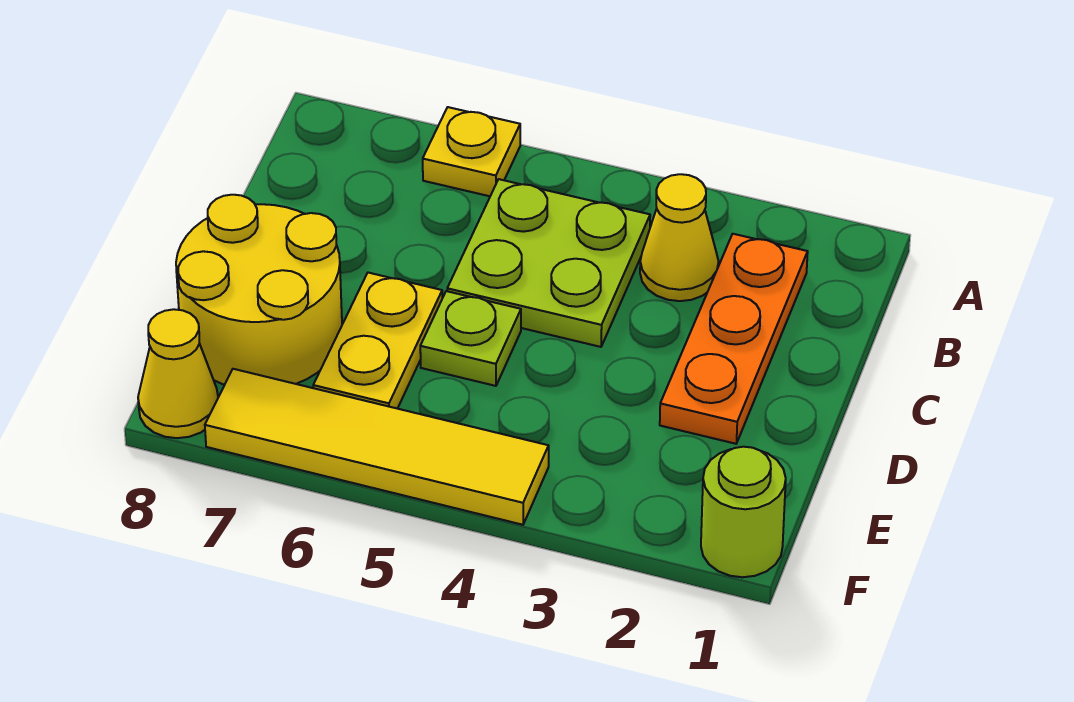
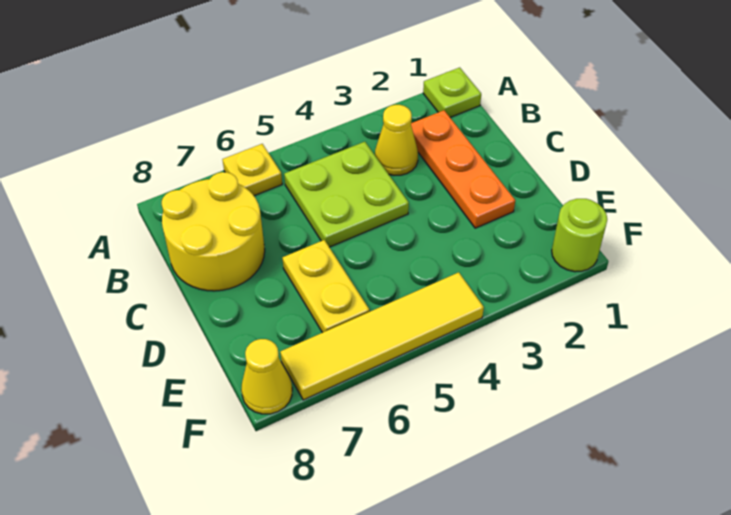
lime plate D5 level 1 -> lime plate A1 level 1
yellow round brick D7:E8 level 1 -> yellow round brick B7:C8 level 1

